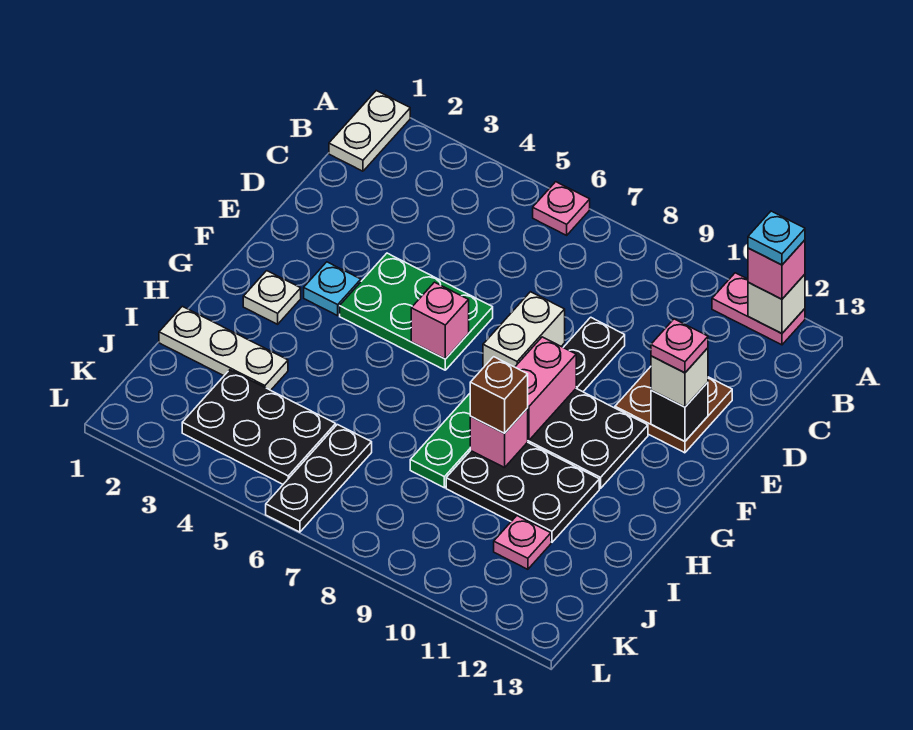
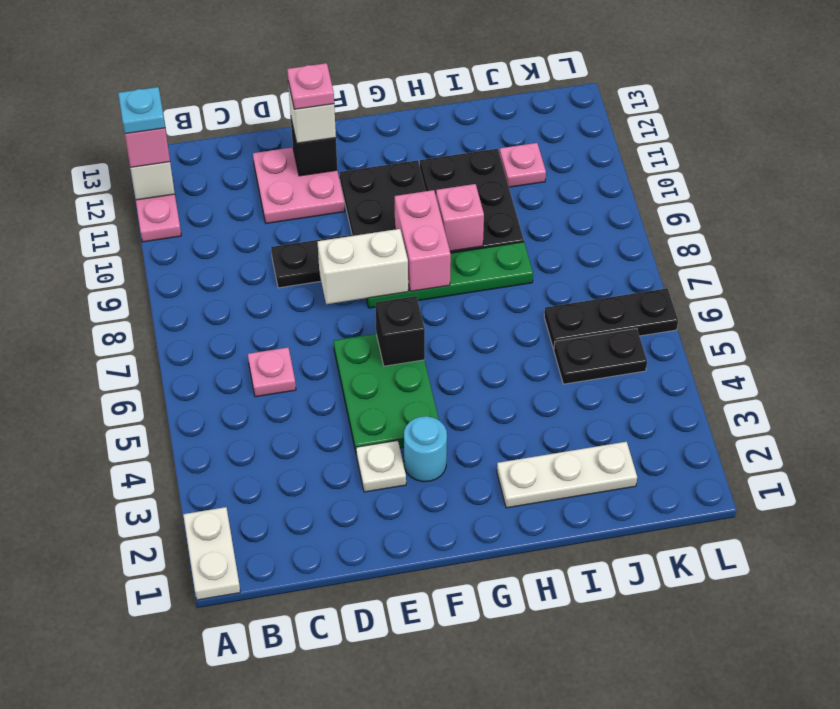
white plate A1:B1 level 1 -> white plate A1:A2 level 1
pink plate A6 level 1 -> pink plate C6 level 1
brown plate D11:E12 level 1 -> pink plate D11:E12 level 1
cyan plate F3 level 1 -> cyan round brick F3 level 1
pink brick F6 level 2 -> black brick F6 level 2
pink brick F9:G9 level 2 -> pink brick G8:G9 level 2
white plate G2 level 1 -> white plate E3 level 1
brown brick H9 level 3 -> none
white plate I1:I3 level 1 -> white plate H2:J2 level 1
black plate J3:K5 level 1 -> black plate J5:K5 level 1

